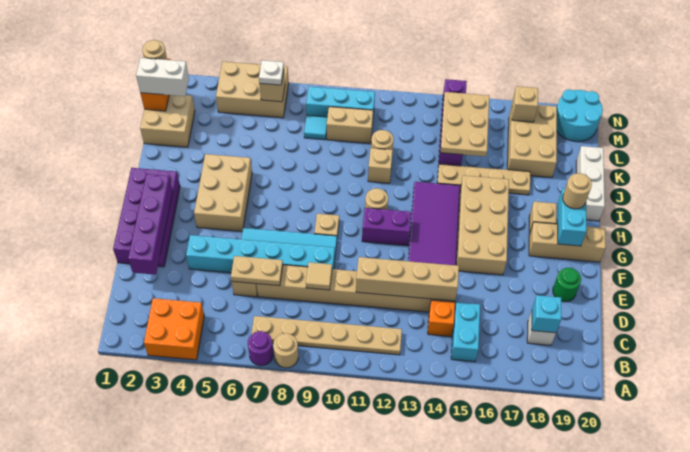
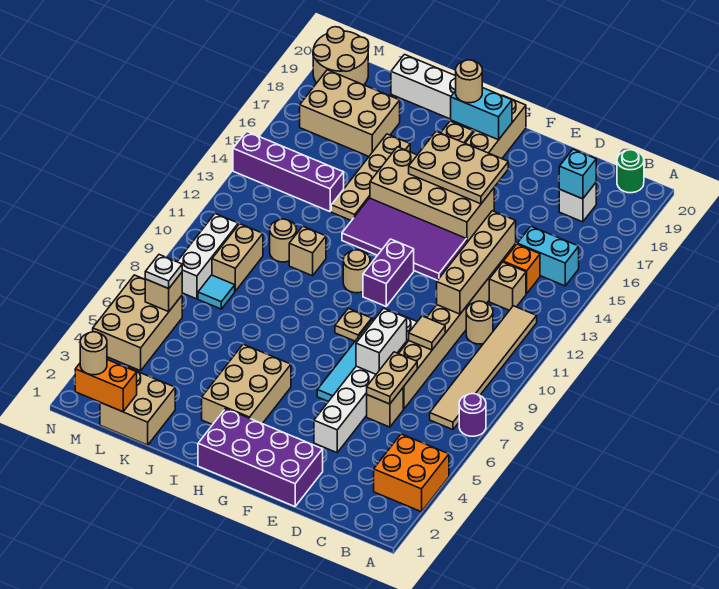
tan round brick A8 level 1 -> tan round brick C11 level 1
tan plate B7:B12 level 1 -> tan tile B7:B12 level 1
purple brick D2:G2 level 2 -> none
cyan brick E4:E9 level 1 -> white brick E4:E9 level 1
green round brick E19 level 1 -> green round brick B20 level 1
tan brick G4:I5 level 1 -> tan brick H3:I5 level 1
tan plate K14:M15 level 2 -> tan plate F16:H17 level 2
white brick L1:L2 level 3 -> white brick E7:E8 level 2
cyan brick M8:M10 level 1 -> white brick M8:M10 level 1
tan brick M17 level 2 -> tan brick C13 level 1
cyan round brick M19:N20 level 1 -> tan round brick M19:N20 level 1

